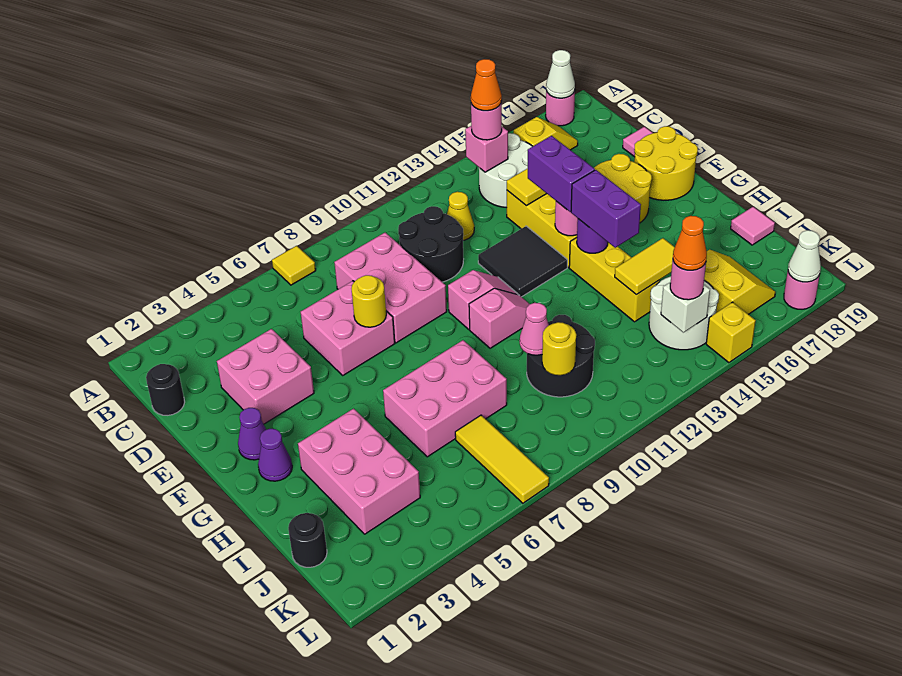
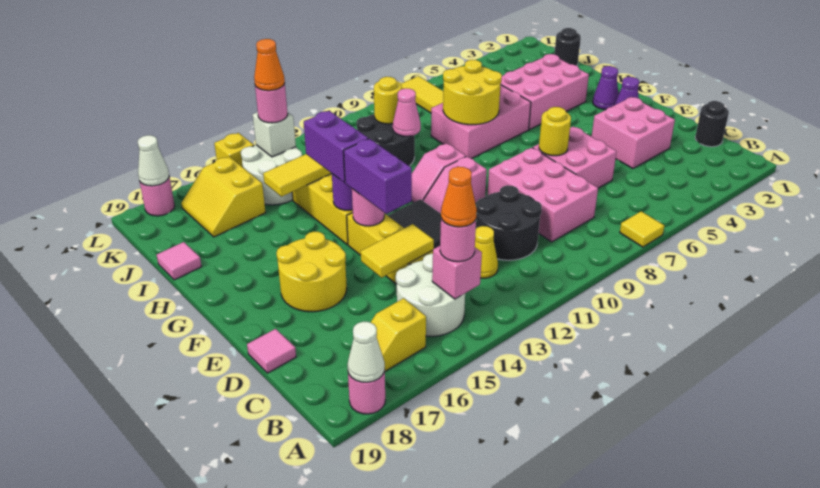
yellow round brick E18:F19 level 1 -> yellow round brick H7:I8 level 2
pink brick H3:J4 level 1 -> pink brick H3:I5 level 1

